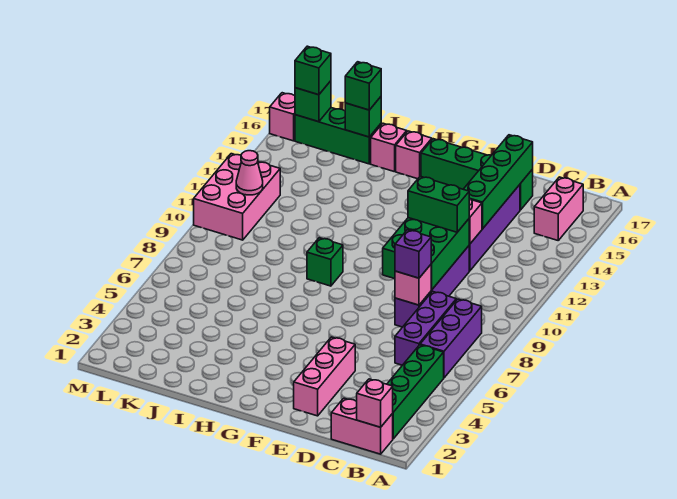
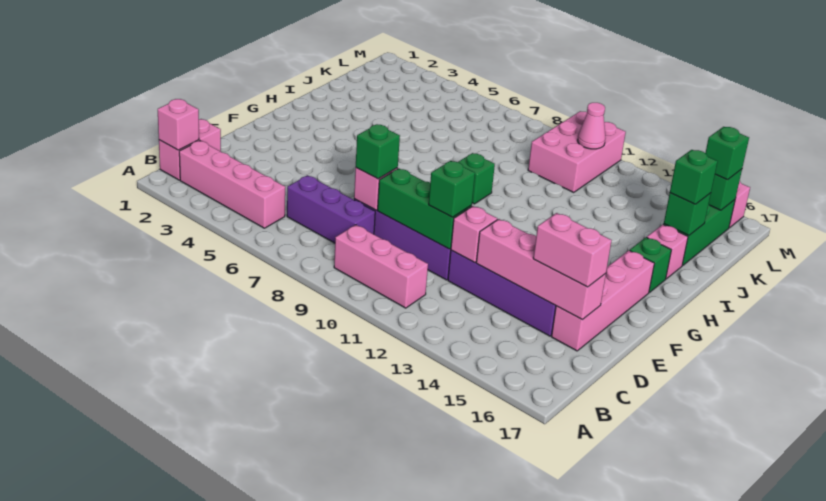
green brick B2:B5 level 1 -> pink brick B2:B5 level 1
purple brick B6:B8 level 1 -> none
pink brick B15:B16 level 1 -> pink brick D15:D16 level 3
purple brick D8 level 3 -> green brick D8 level 3
green brick D9:E11 level 2 -> green brick D9:D11 level 2
green brick D11:E11 level 3 -> green brick D11 level 3
green brick D13:D16 level 2 -> pink brick D13:D16 level 2
green brick D16:G16 level 1 -> pink brick D16:G16 level 1
pink brick E2:E4 level 1 -> pink brick B9:B11 level 1
pink brick H16 level 1 -> green brick H16 level 1
pink brick L10:M12 level 1 -> pink brick K10:M11 level 1

